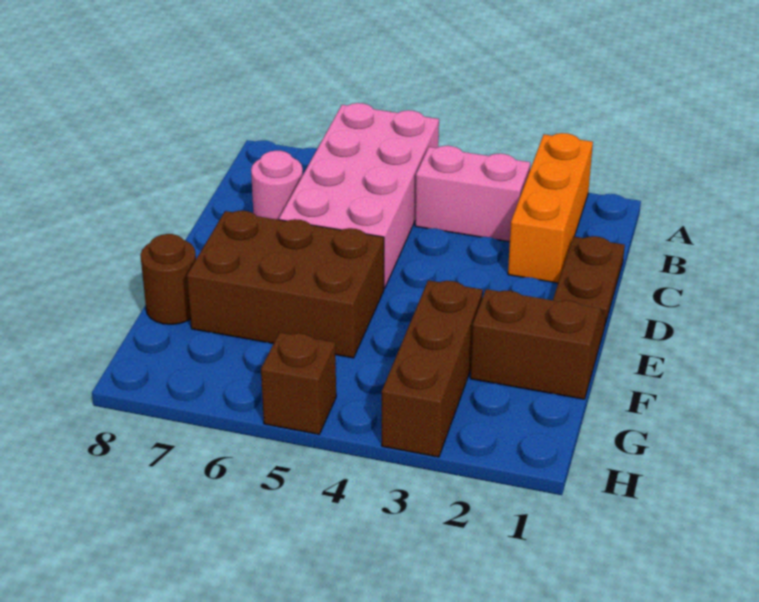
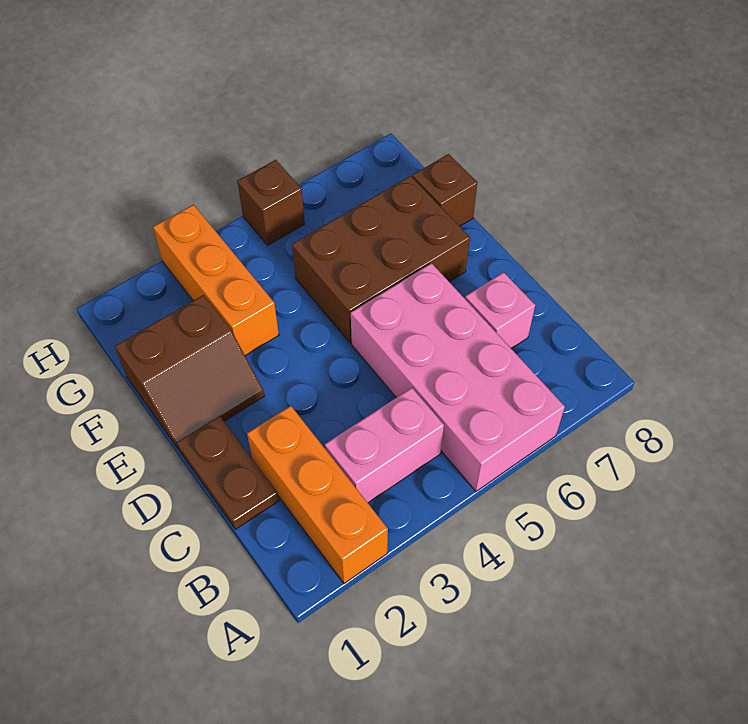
pink round brick C7 level 1 -> pink brick C7 level 1
brown brick F3:H3 level 1 -> orange brick F3:H3 level 1
brown round brick F8 level 1 -> brown brick F8 level 1

